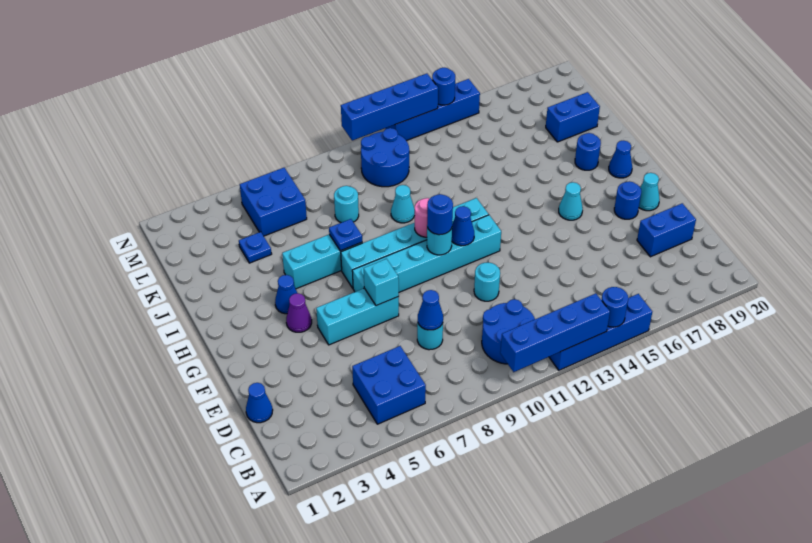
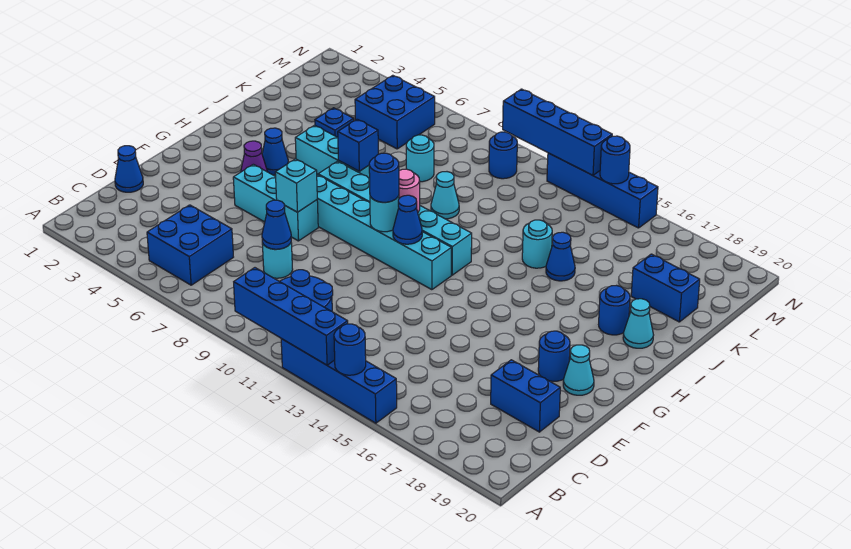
cyan round brick E11 level 1 -> cyan round brick J14 level 1
cyan cone G16 level 1 -> cyan cone I19 level 1
blue cone H19 level 1 -> blue cone J15 level 1
blue plate I7 level 2 -> blue brick I7 level 2
blue round brick L10:M11 level 1 -> blue round brick M10 level 1

